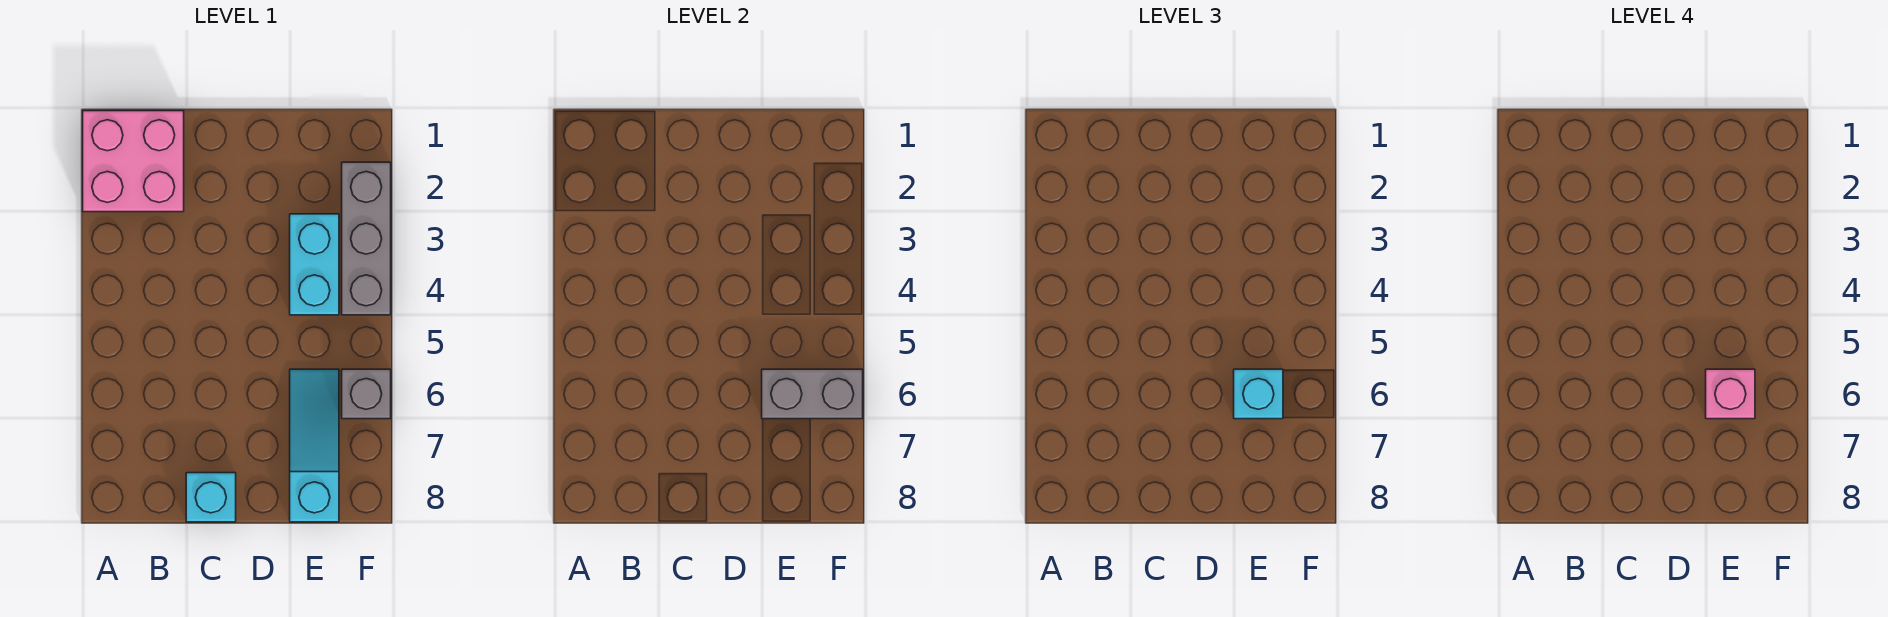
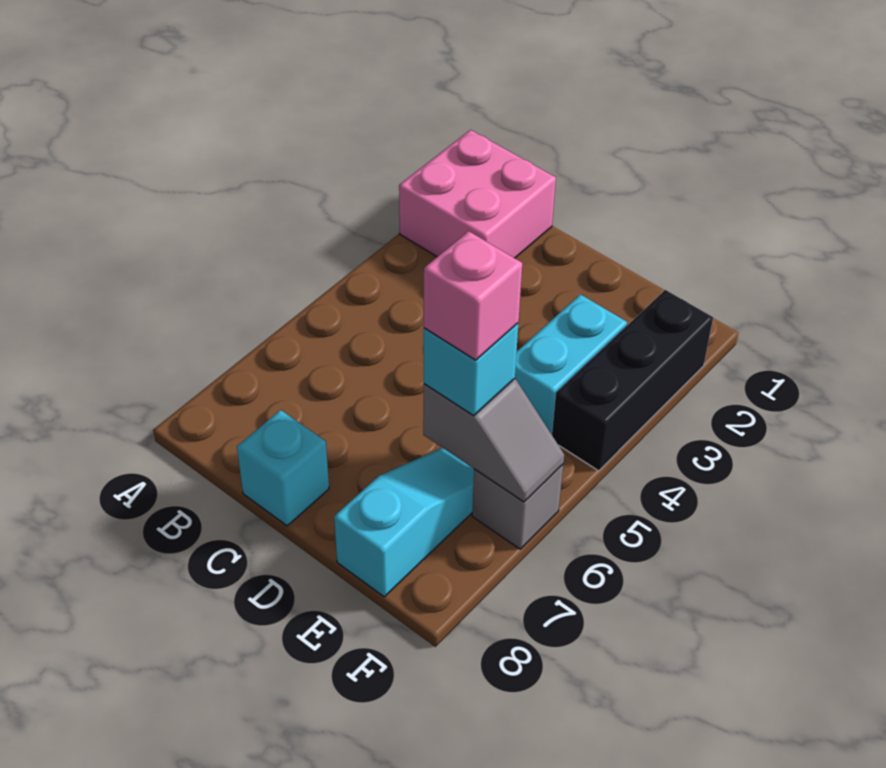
grey brick E6:F6 level 2 -> grey slope E6:F6 level 2 top E
grey brick F2:F4 level 1 -> black brick F2:F4 level 1

